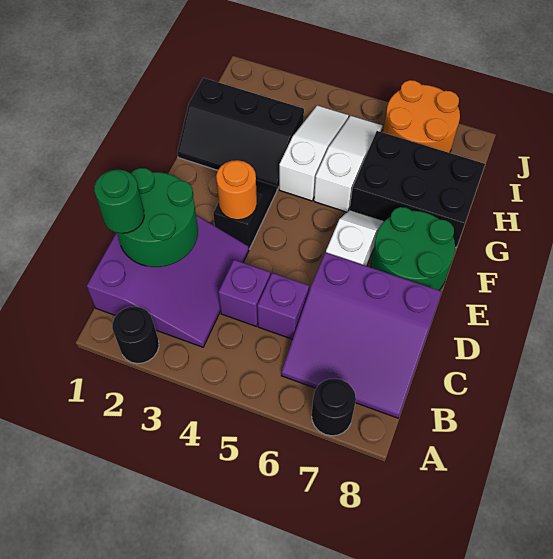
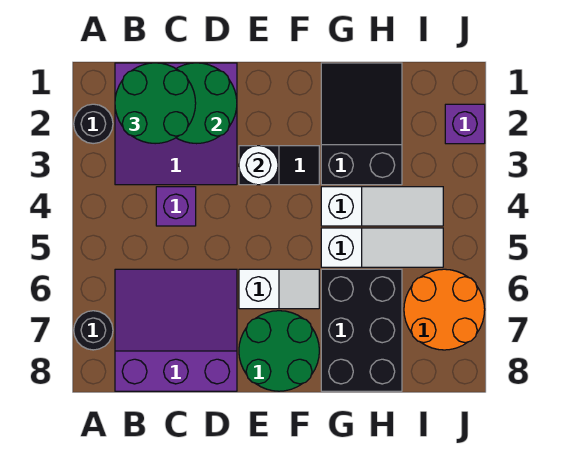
purple slope B6:D8 level 1 top D -> purple slope B6:D8 level 1 top 8
green round brick C1 level 3 -> green round brick B1:C2 level 3
purple brick C5 level 1 -> purple brick J2 level 1
orange round brick E3 level 2 -> white round brick E3 level 2
black slope G1:H3 level 1 top H -> black slope G1:H3 level 1 top 3

